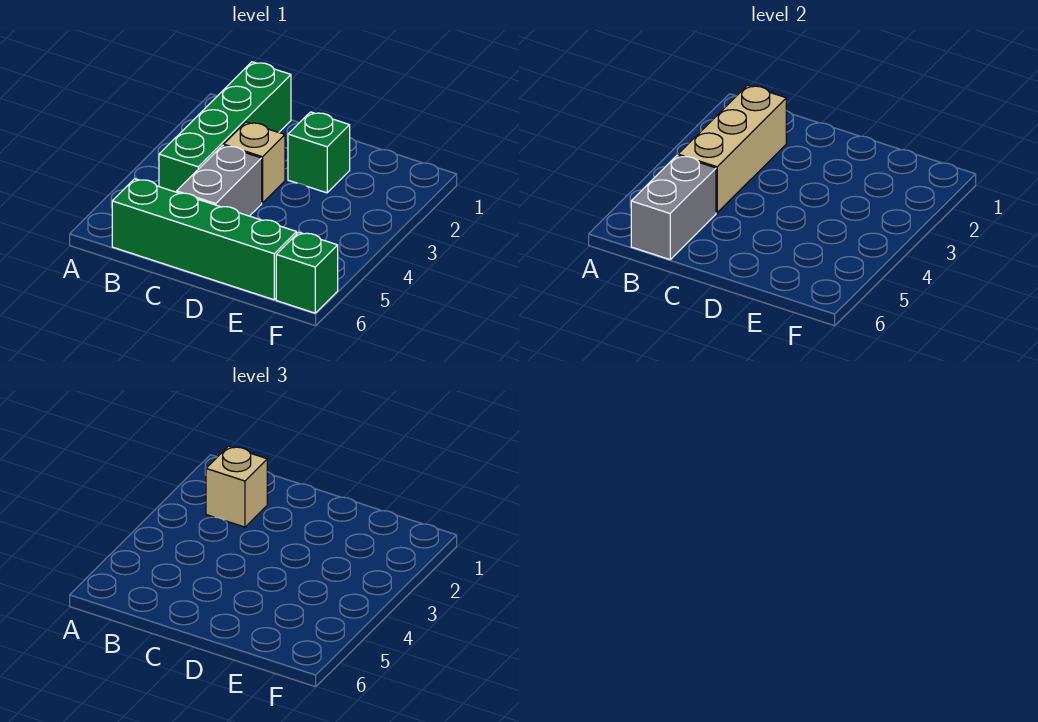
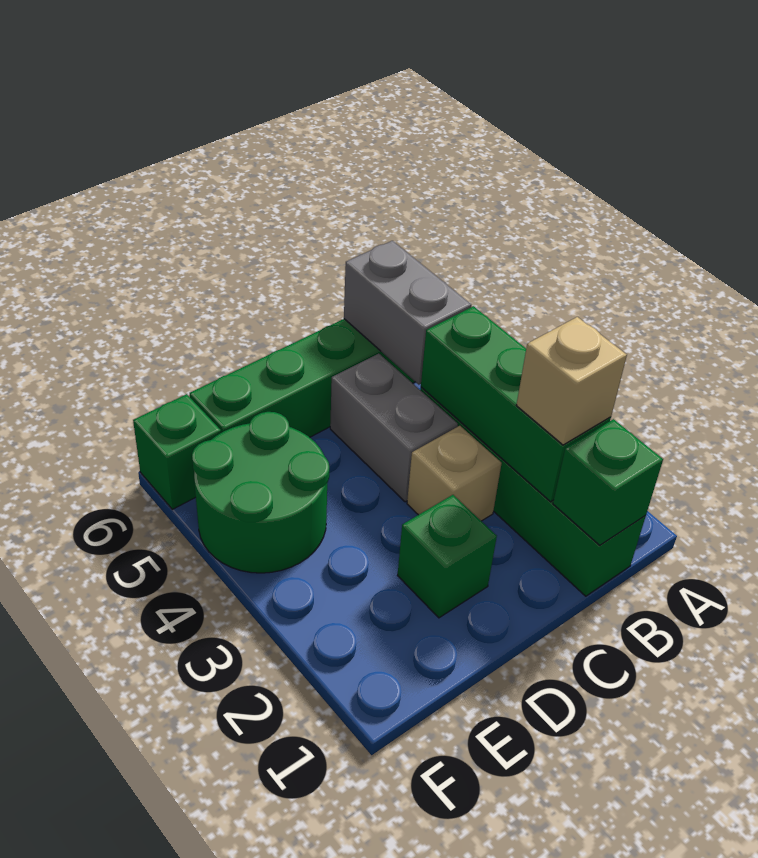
none -> green brick B1 level 2
tan brick B2:B4 level 2 -> green brick B2:B4 level 2
none -> green round brick E4:F5 level 1

